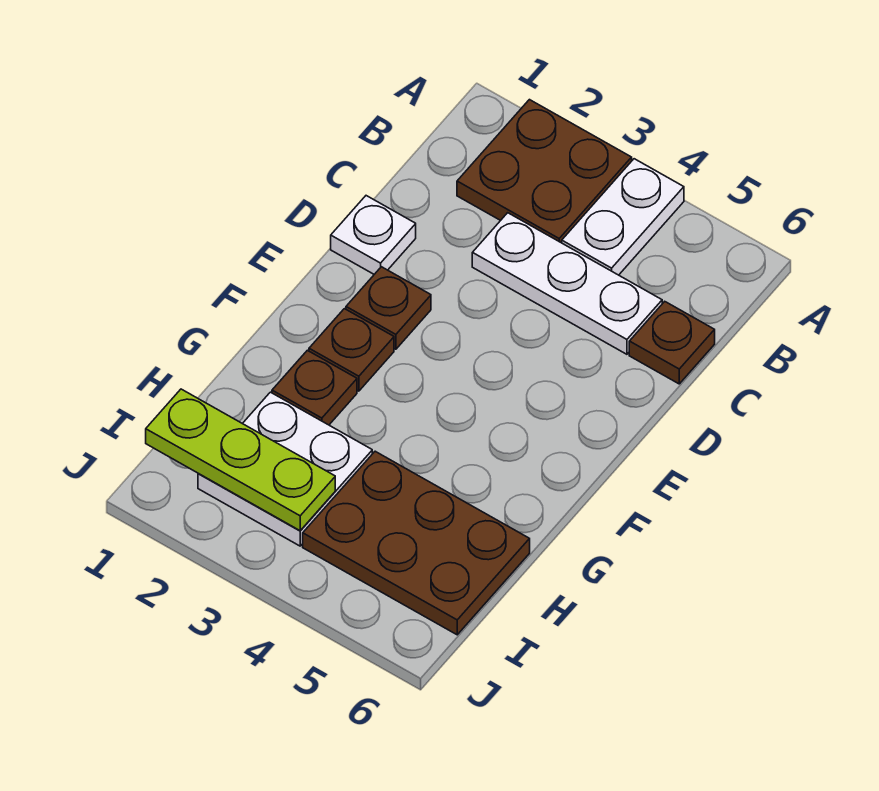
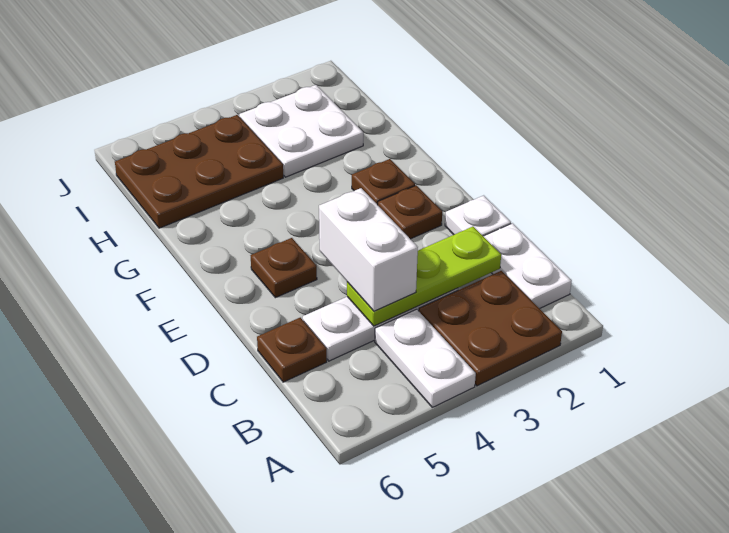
none -> white plate B1:C1 level 1
none -> white brick C4:D4 level 3
brown plate G2 level 1 -> brown plate E5 level 1
lime plate I1:I3 level 2 -> lime plate C2:C4 level 2

